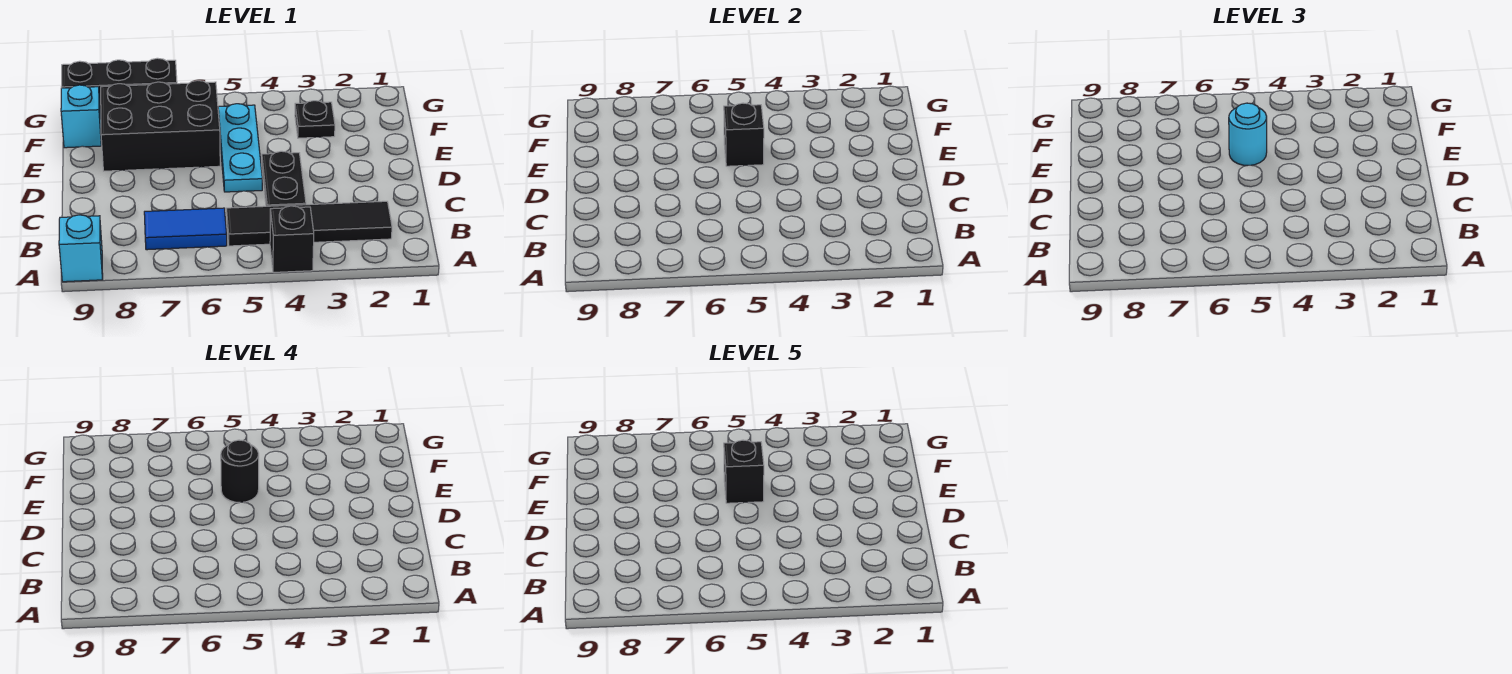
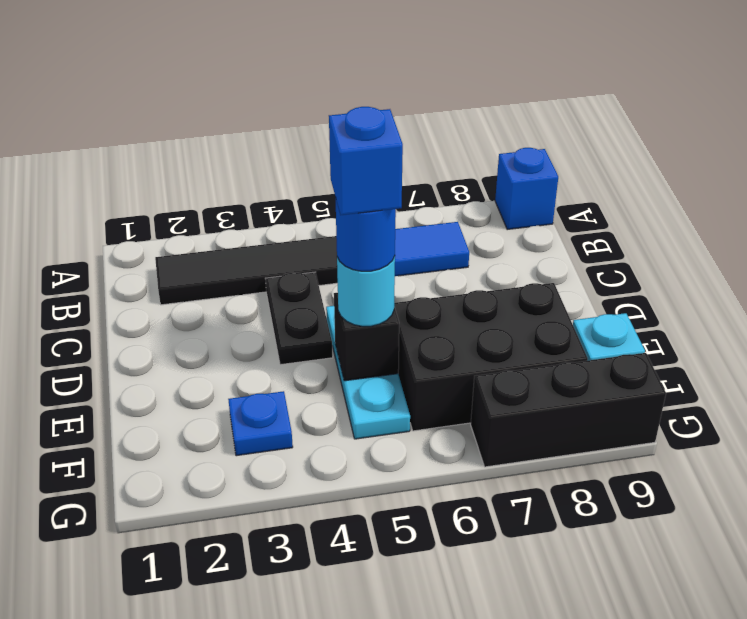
black brick A4 level 1 -> none
cyan brick A9 level 1 -> blue brick A9 level 1
black round brick E5 level 4 -> blue round brick E5 level 4
black brick E5 level 5 -> blue brick E5 level 5
black plate F3 level 1 -> blue plate F3 level 1

